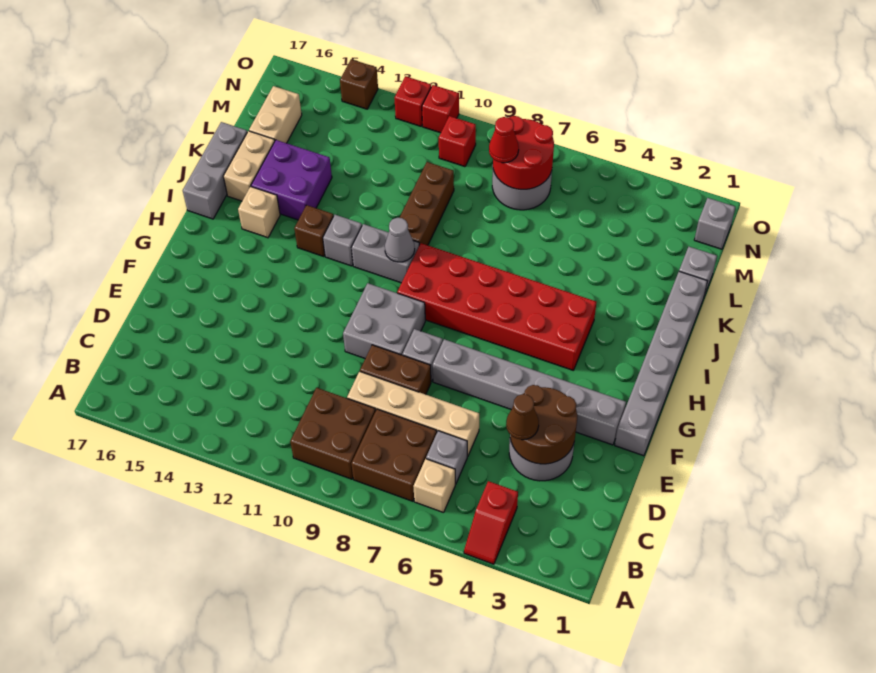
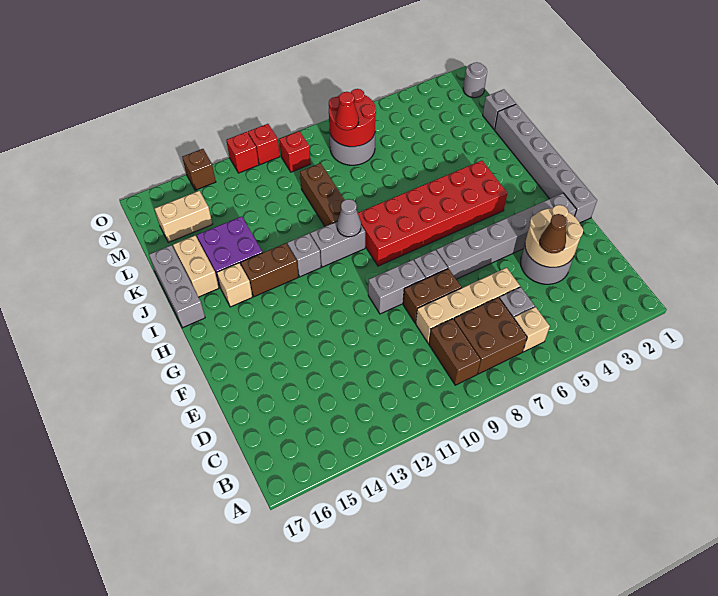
red slope A4:B4 level 1 top B -> none
brown brick B9:C10 level 1 -> brown brick B9:C9 level 1
brown round brick D3:E4 level 2 -> tan round brick D3:E4 level 2
grey brick F9:G10 level 1 -> grey brick F9:F10 level 1
brown brick I13 level 1 -> brown brick I13:I14 level 1
tan brick L16:M16 level 1 -> tan brick M15:M16 level 1
grey brick N1 level 1 -> grey round brick N1 level 1

